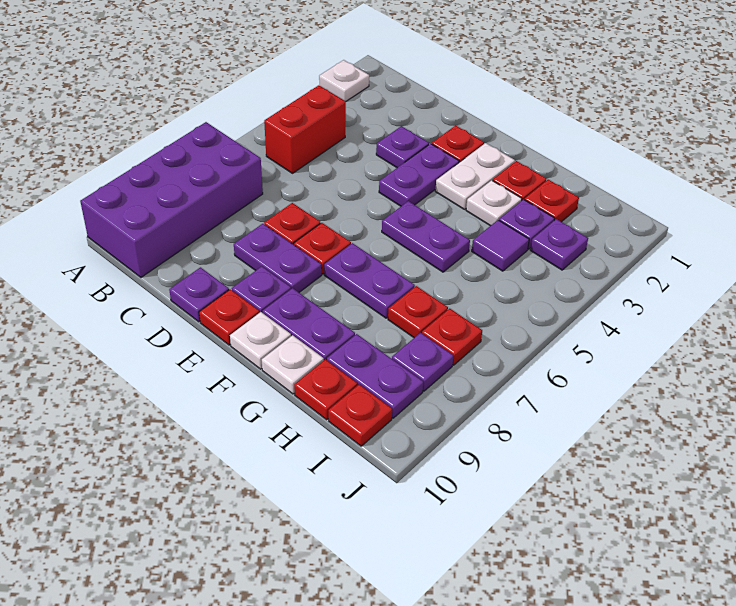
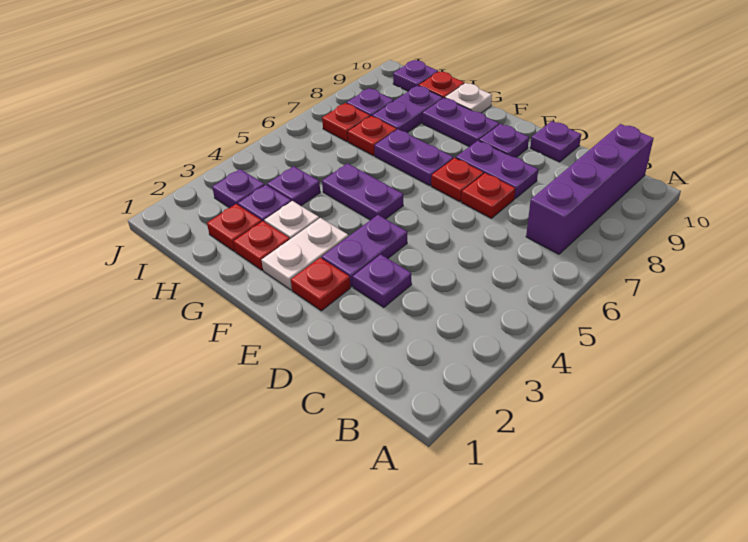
white plate A2 level 1 -> none
purple brick A7:B10 level 1 -> purple brick B7:B10 level 1
red brick B4:B5 level 1 -> none
red plate E10 level 1 -> none
white plate F10 level 1 -> none
purple tile H4 level 1 -> purple plate H4 level 1
purple plate H9:I9 level 1 -> purple plate H8:H9 level 1
red plate I10 level 1 -> purple plate I10 level 1

